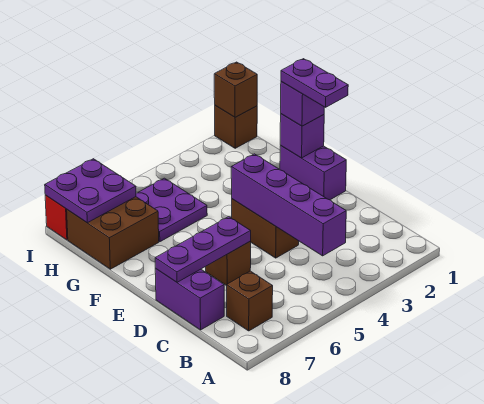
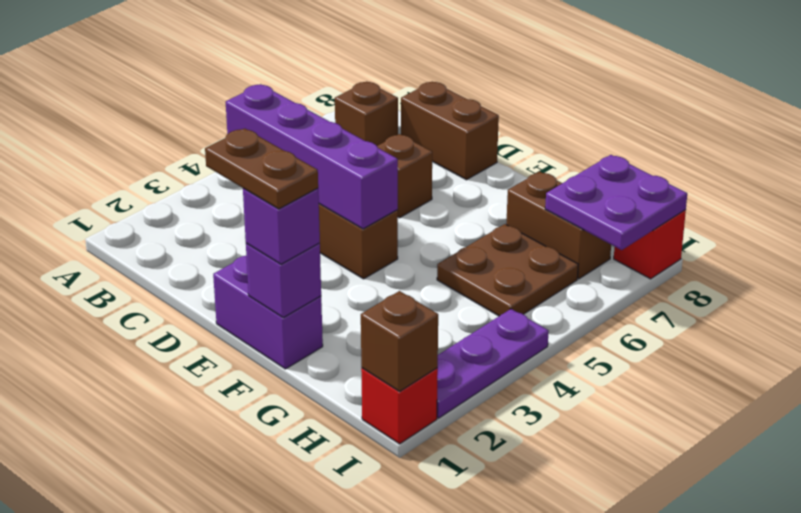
purple brick C8:D8 level 1 -> brown brick C8:D8 level 1
purple plate D6:D8 level 2 -> purple plate I2:I4 level 1
purple plate E1:F1 level 4 -> brown plate E1:F1 level 4
purple plate G5:H6 level 1 -> brown plate G5:H6 level 1
brown brick G7:H8 level 1 -> brown brick G7:H7 level 1
brown brick I1 level 1 -> red brick I1 level 1

